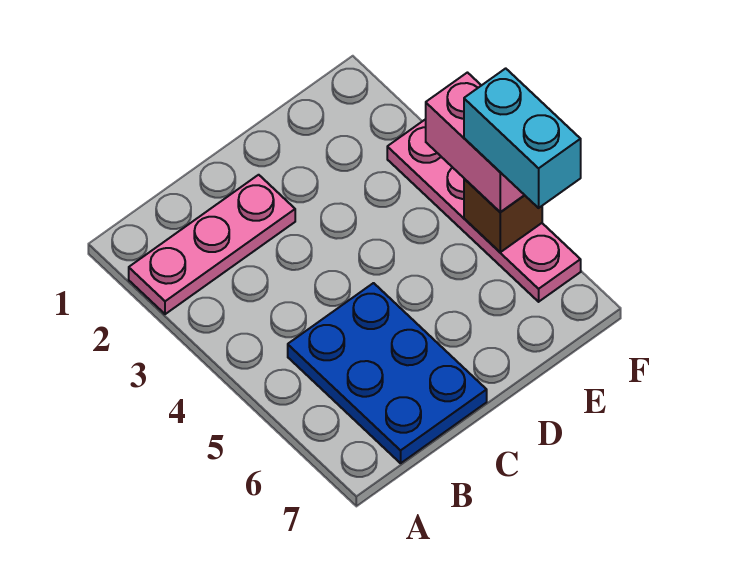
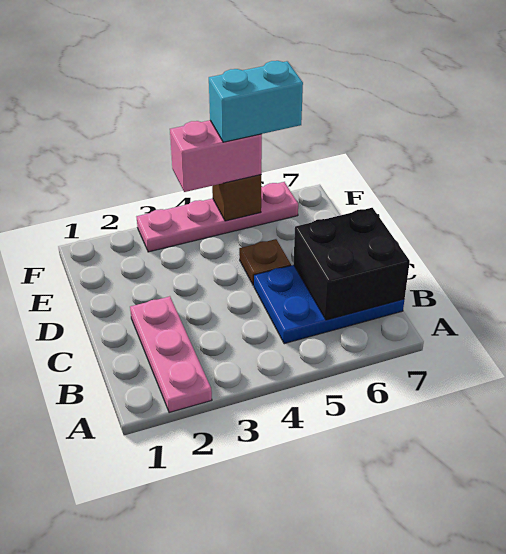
none -> black brick B6:C7 level 2
none -> brown plate D5 level 1

